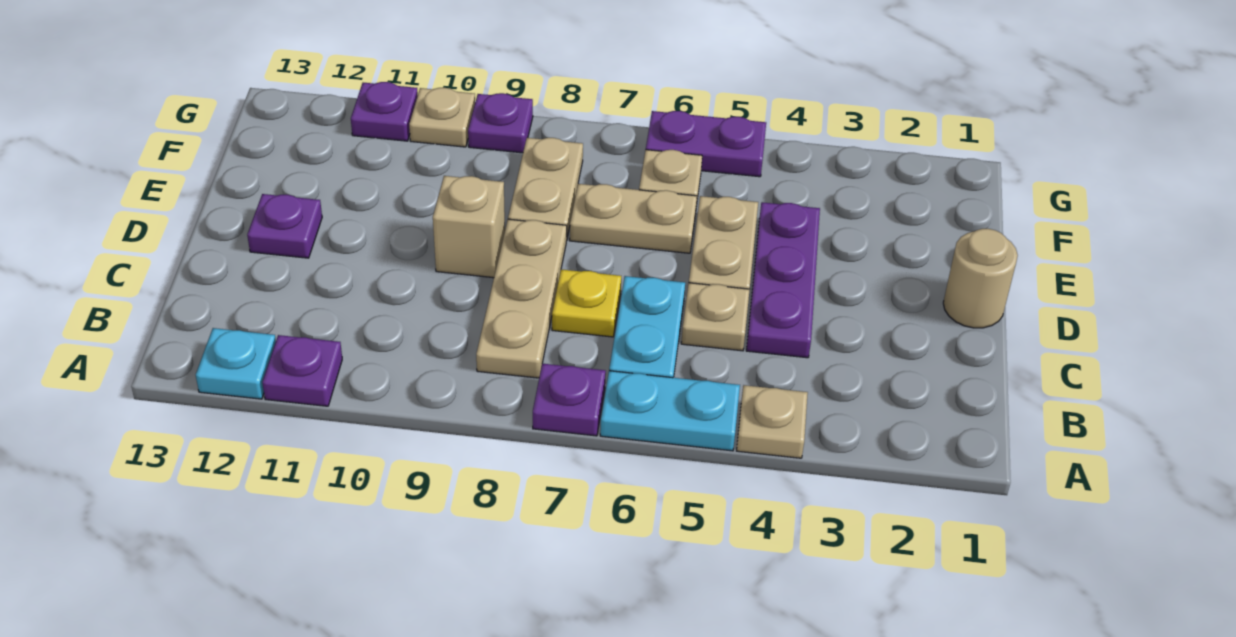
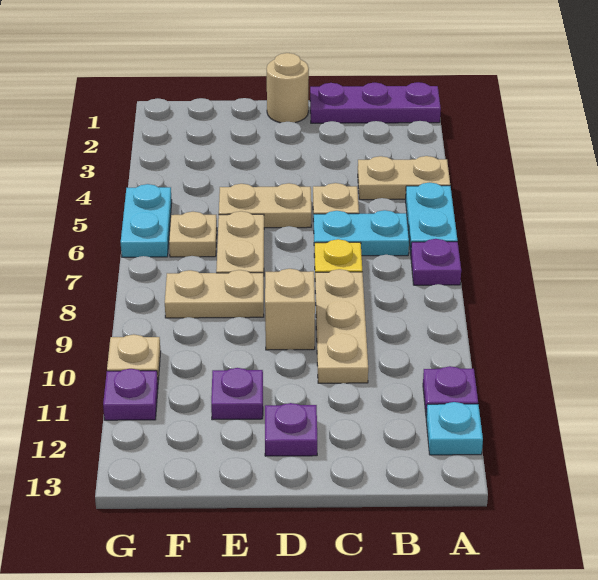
tan plate A4 level 1 -> tan plate A4:B4 level 1
tan plate B8:D8 level 1 -> tan plate C8:C10 level 1
purple plate C4:E4 level 1 -> purple plate A1:C1 level 1
purple plate G5:G6 level 1 -> cyan plate G5:G6 level 1
purple plate G9 level 1 -> purple plate E11 level 1

